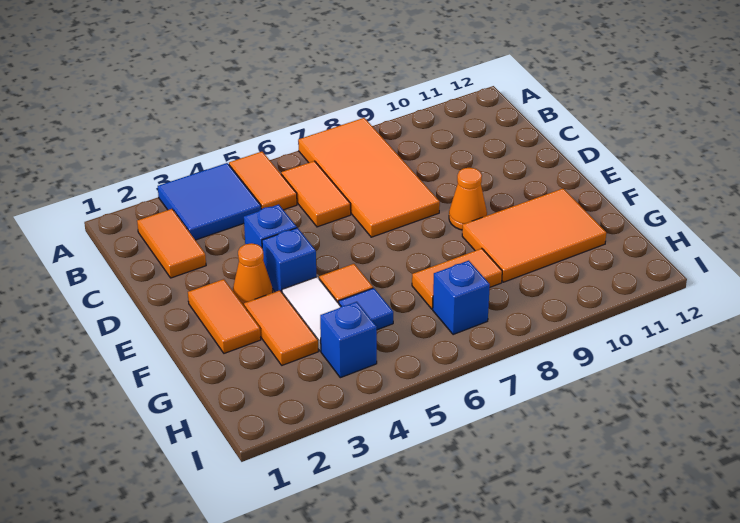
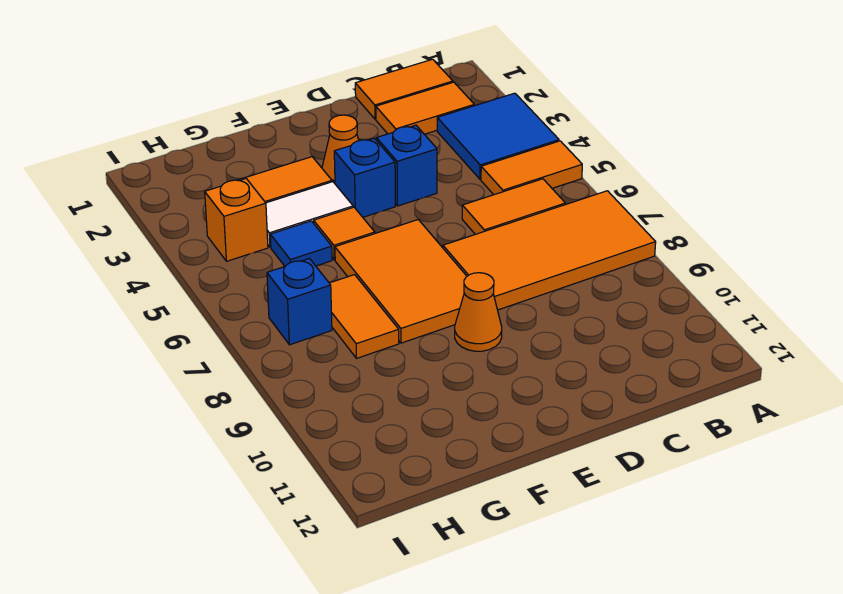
orange tile E2:F2 level 1 -> orange tile B1:C1 level 1
orange tile F9:G11 level 1 -> orange tile E6:F8 level 1
blue brick H4 level 1 -> orange brick H4 level 1

